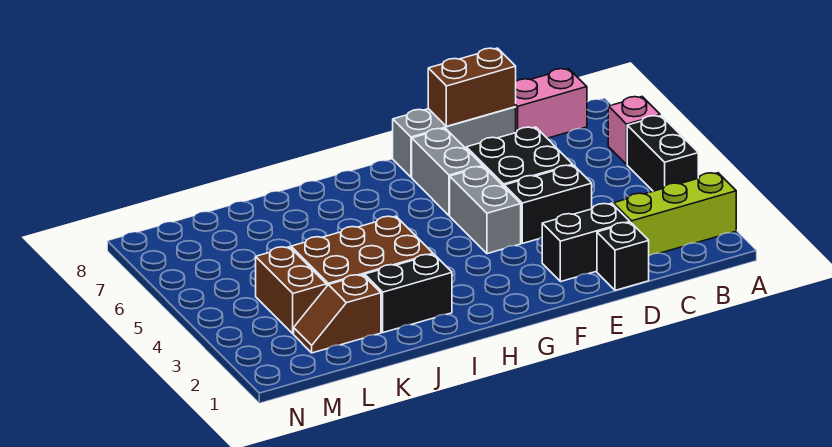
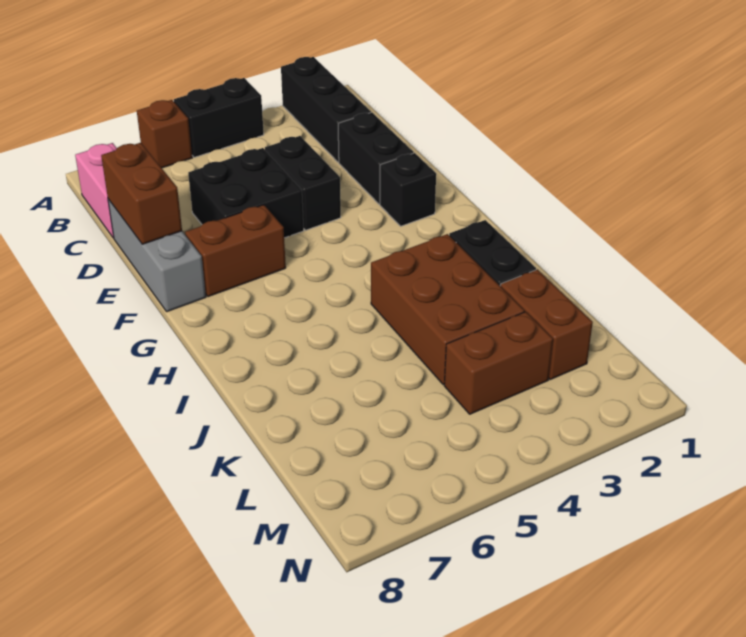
lime brick A2:C2 level 1 -> black brick A2:C2 level 1
pink brick A6 level 1 -> brown brick A6 level 1
black brick D1 level 1 -> black brick F2 level 1
grey brick F4:F5 level 1 -> none
grey brick F6:F7 level 1 -> brown brick F6:F7 level 1
brown slope K2:L2 level 1 top K -> brown brick K2:L2 level 1

